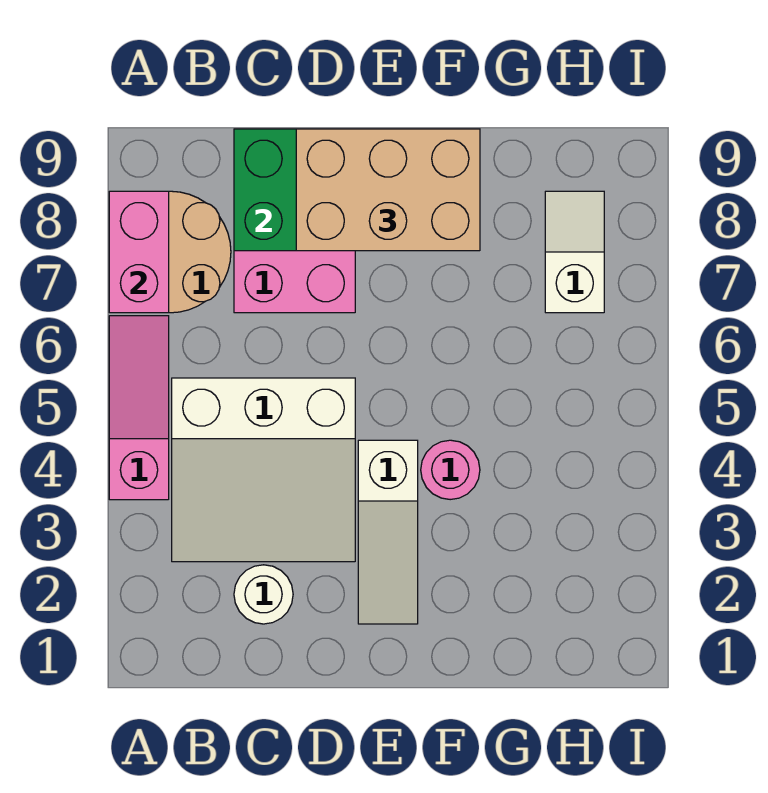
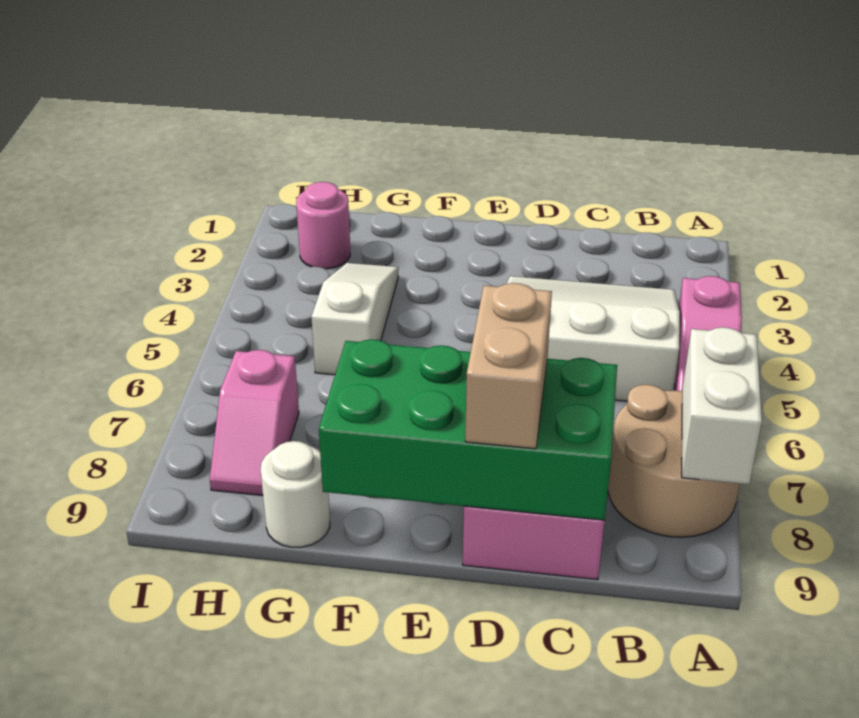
pink brick A7:A8 level 2 -> white brick A7:A8 level 2
white round brick C2 level 1 -> white round brick G9 level 1
tan brick D8:F9 level 3 -> tan brick D8:D9 level 3
white slope E2:E4 level 1 top 4 -> white slope G3:G5 level 1 top 5
pink round brick F4 level 1 -> pink round brick H2 level 1
white slope H7:H8 level 1 top 7 -> pink slope H7:H8 level 1 top 7

